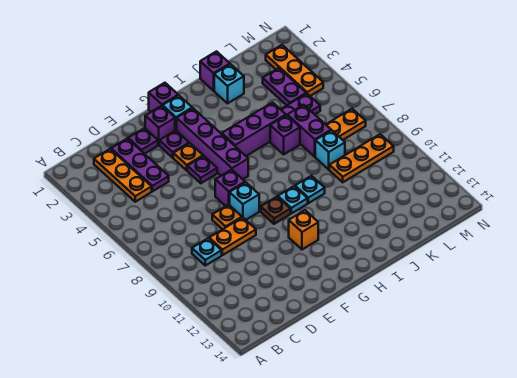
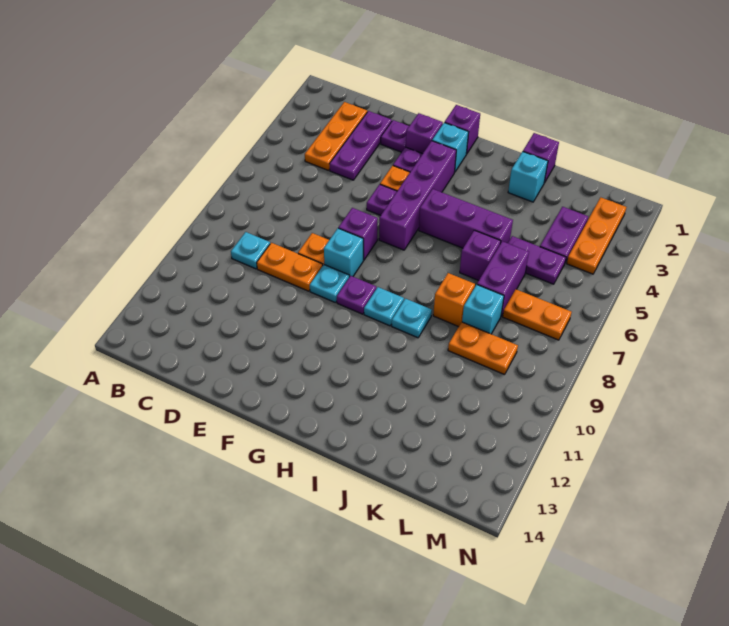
none -> cyan plate F9 level 1
brown plate G9 level 1 -> purple plate G9 level 1
orange brick G11 level 1 -> orange brick J8 level 1
orange plate K9:M9 level 1 -> orange plate K9:L9 level 1

